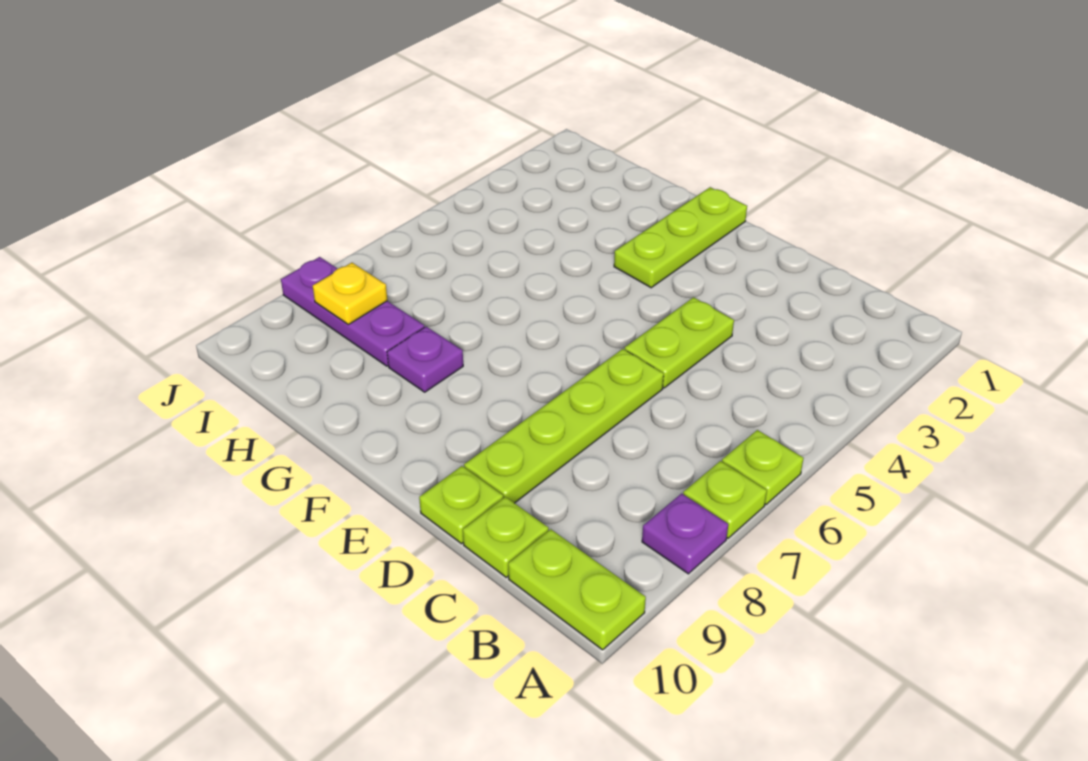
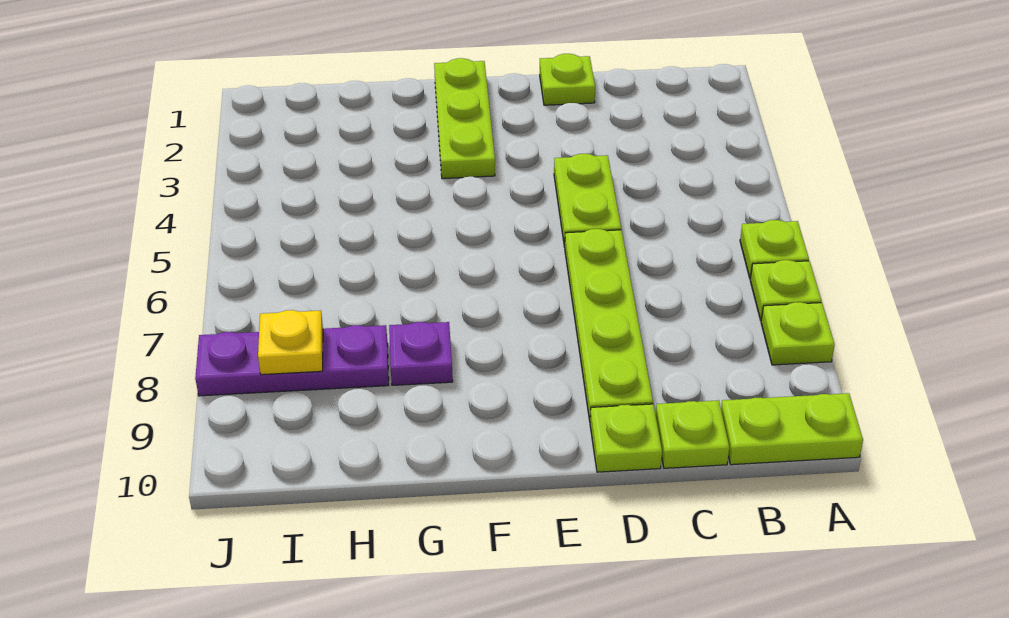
purple plate A8 level 1 -> lime plate A8 level 1
none -> lime plate D1 level 1

